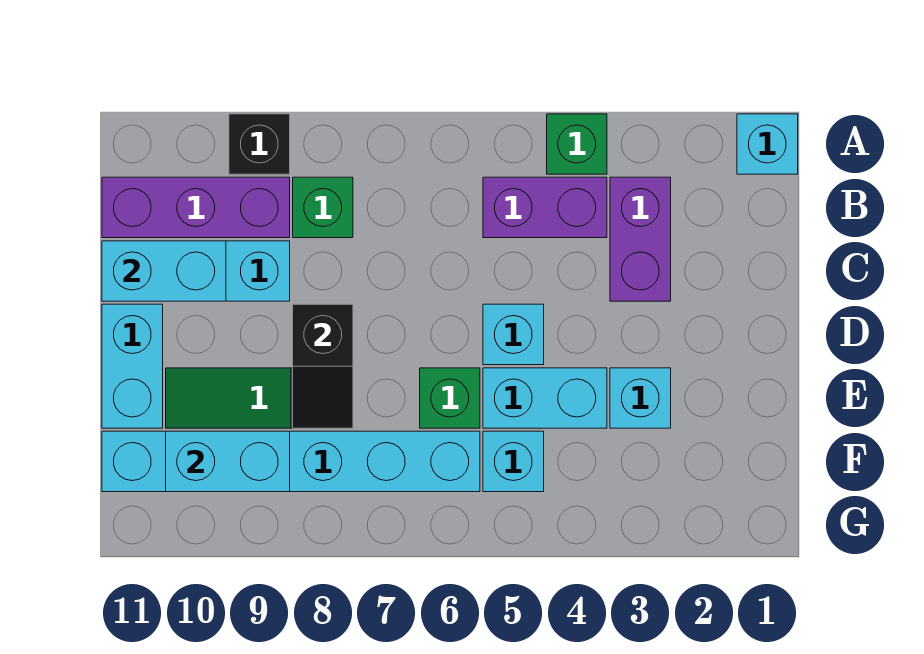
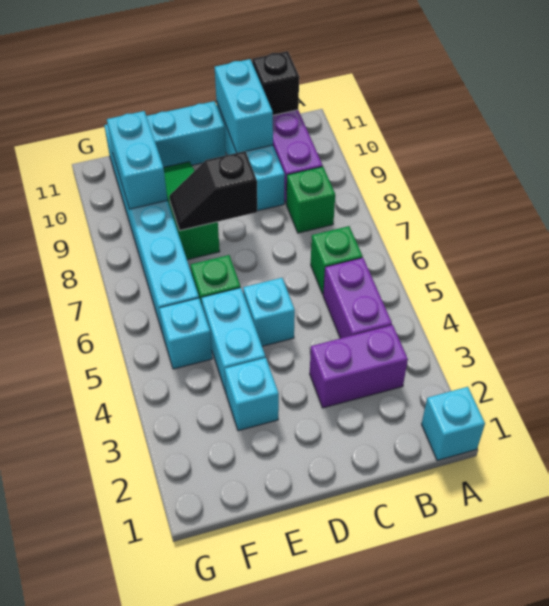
green brick A4 level 1 -> green brick B6 level 1
black brick A9 level 1 -> black brick B11 level 2

